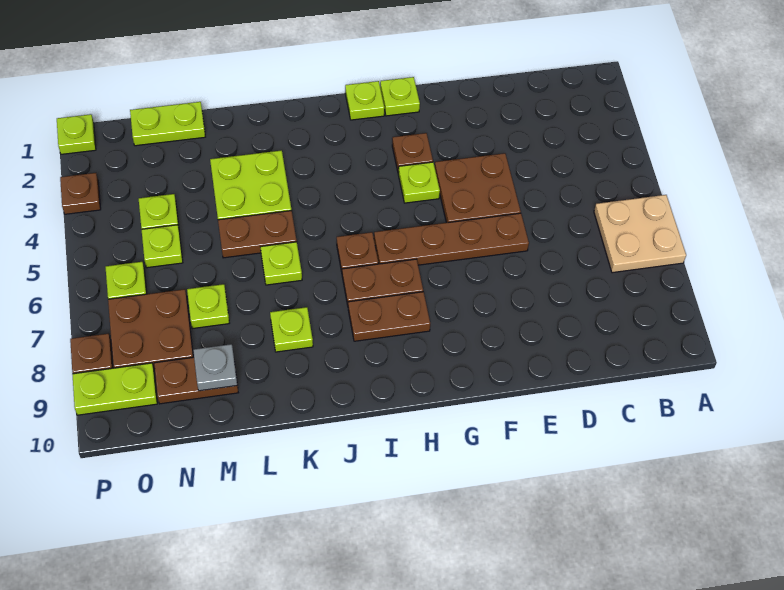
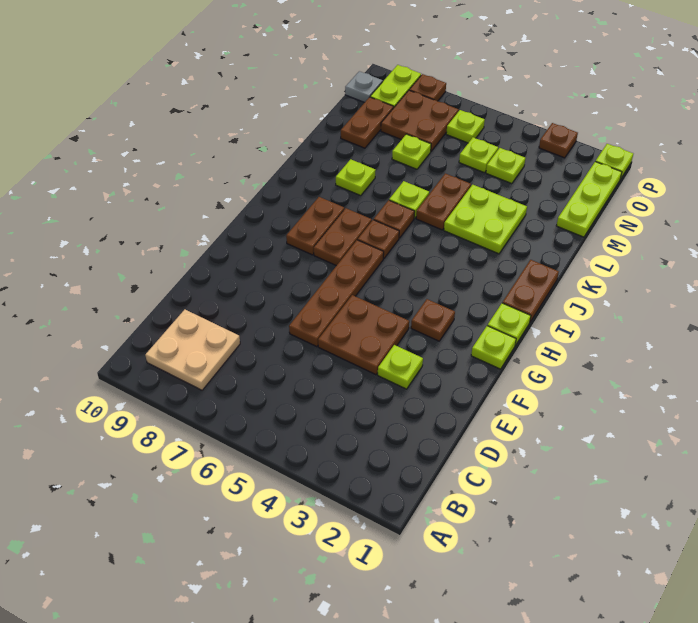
tan plate A6:B7 level 1 -> tan plate B8:C9 level 1
lime plate G4 level 1 -> lime plate E3 level 1
none -> brown plate I1:J1 level 1
none -> brown plate J6 level 1
lime plate M1:N1 level 1 -> lime plate M1:O1 level 1
grey plate M9 level 2 -> grey plate O10 level 1

